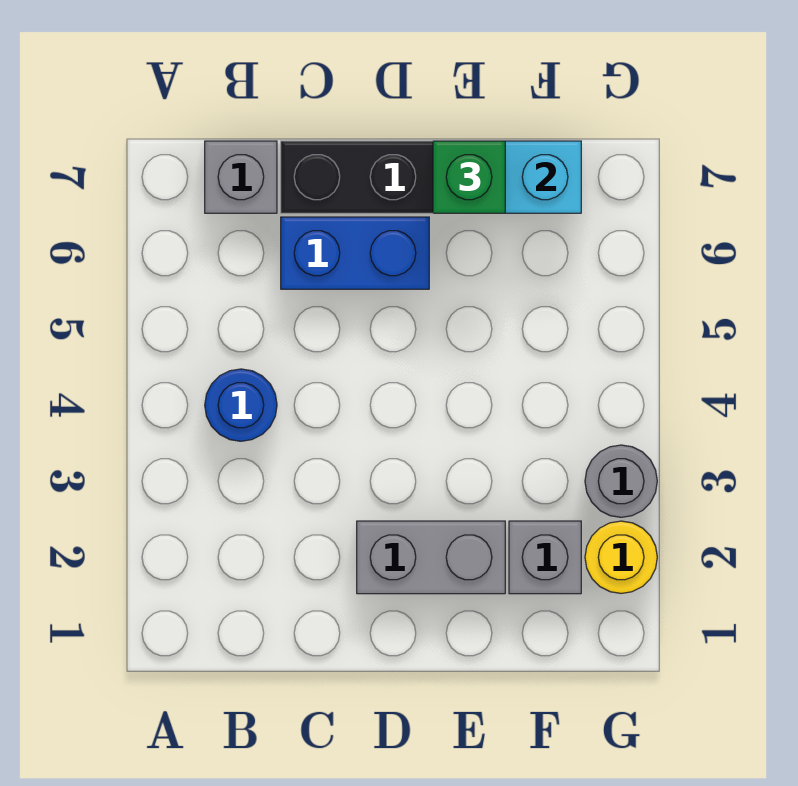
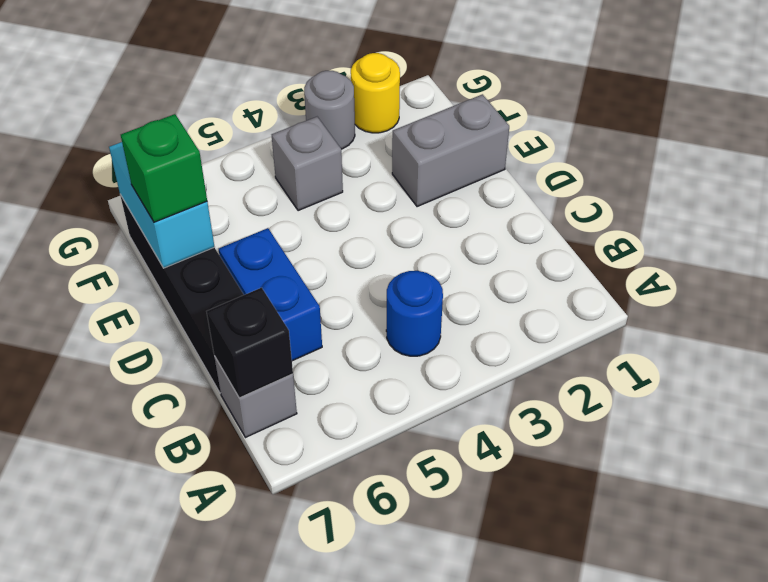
none -> black brick B7 level 2
grey brick D2:E2 level 1 -> grey brick E1:E2 level 1
grey brick F2 level 1 -> grey brick F4 level 1

